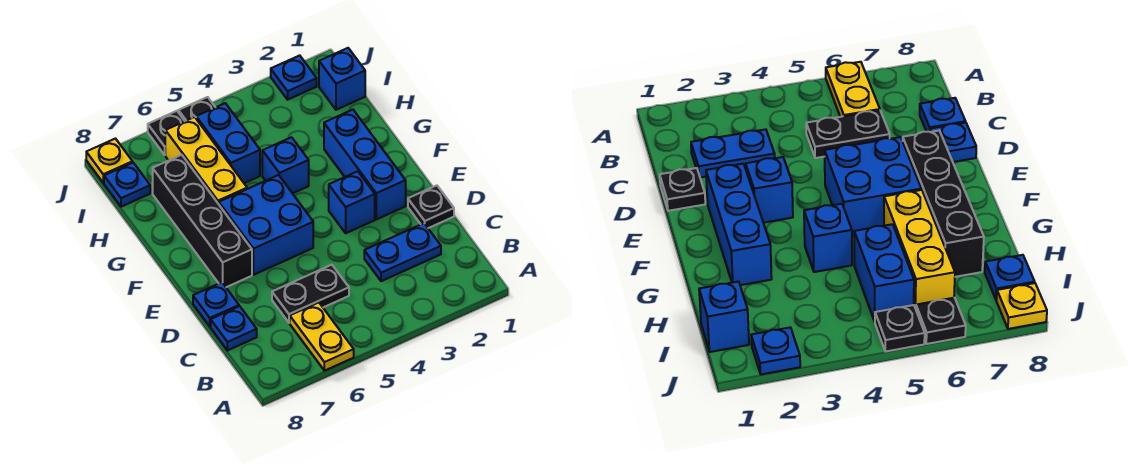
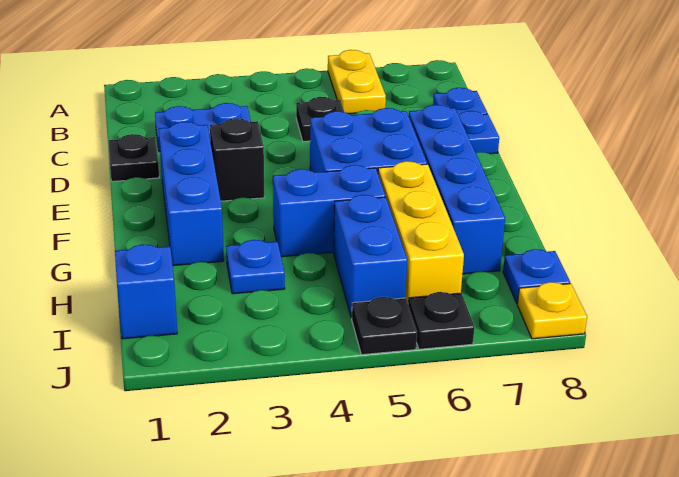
black plate C5:C6 level 1 -> black plate C5 level 1
blue brick E3 level 1 -> black brick E3 level 1
black brick E7:H7 level 1 -> blue brick E7:H7 level 1
blue brick G4 level 1 -> blue brick G4:G5 level 1
blue plate J2 level 1 -> blue plate H3 level 1

